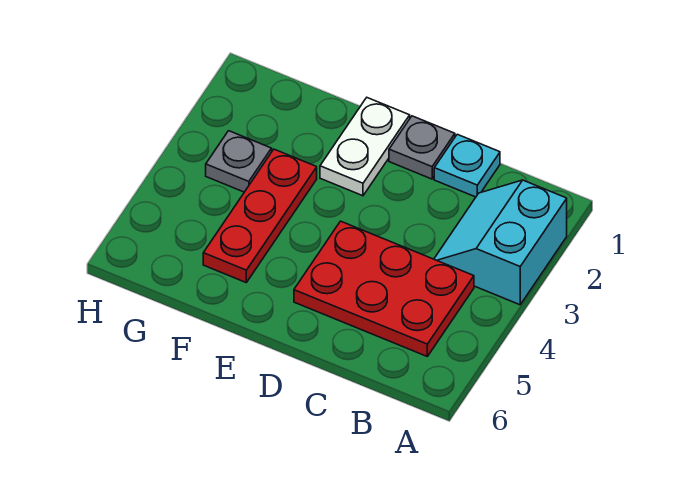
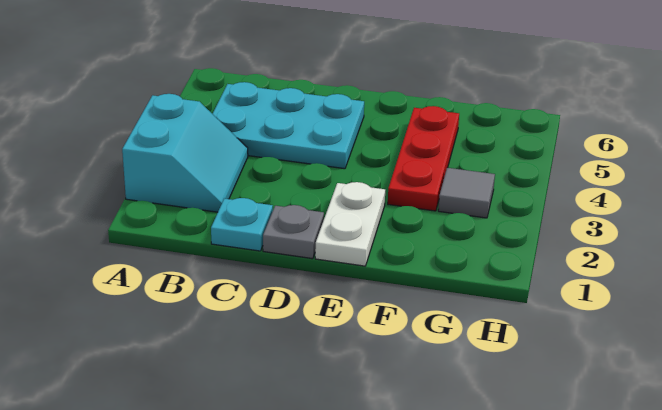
red plate B4:D5 level 1 -> cyan plate B4:D5 level 1
grey plate G3 level 1 -> grey tile G3 level 1

